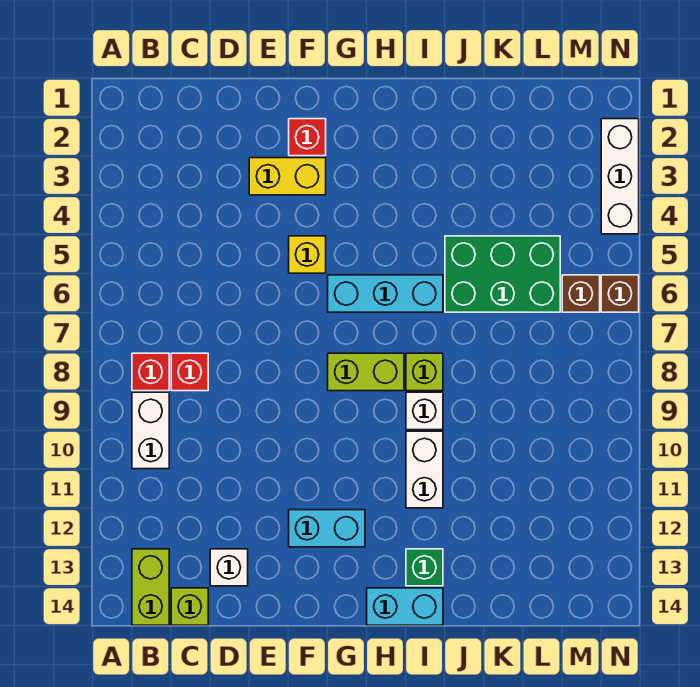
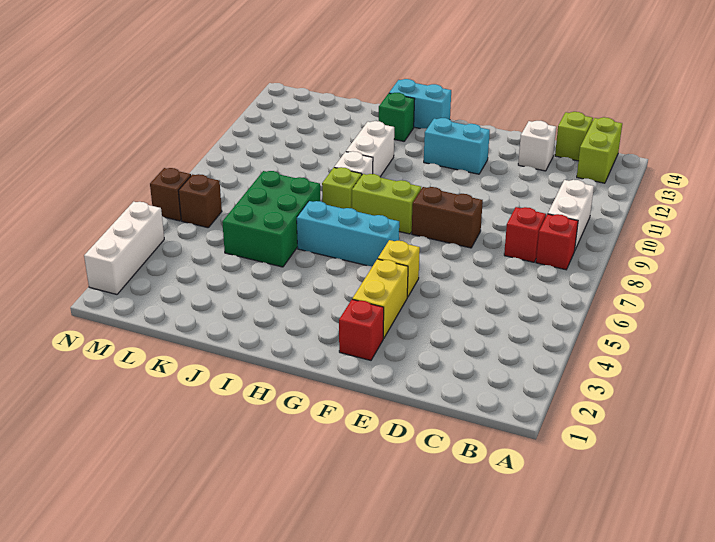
yellow brick E3:F3 level 1 -> yellow brick F3:F4 level 1
none -> brown brick E8:F8 level 1
green brick J5:L6 level 1 -> green brick J5:K7 level 1

